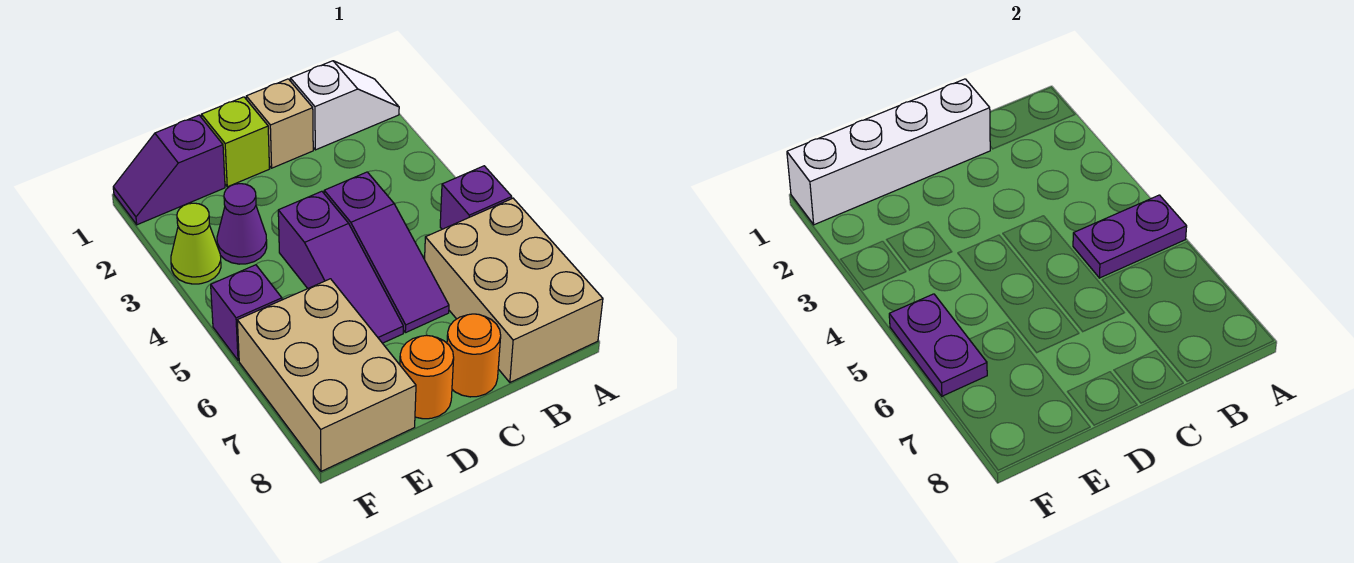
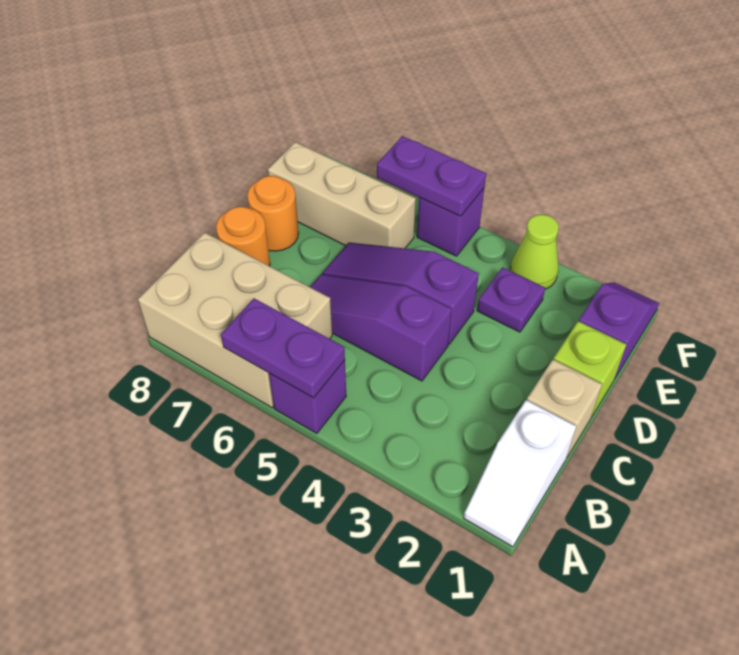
purple plate A5:B5 level 2 -> purple plate A5:A6 level 2
white brick C1:F1 level 2 -> none
purple cone E3 level 1 -> purple plate E3 level 1
tan brick E6:F8 level 1 -> tan brick E6:E8 level 1

